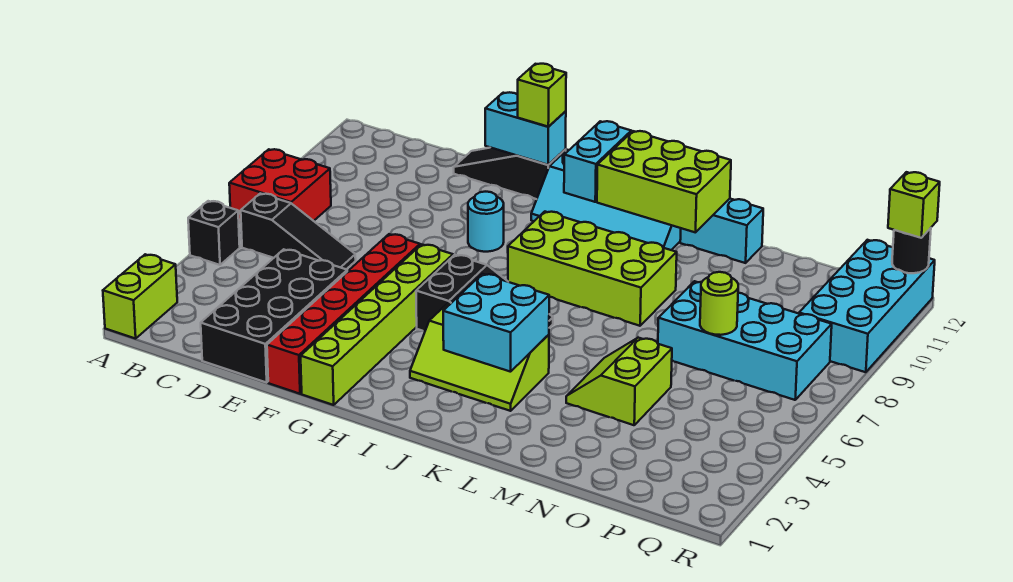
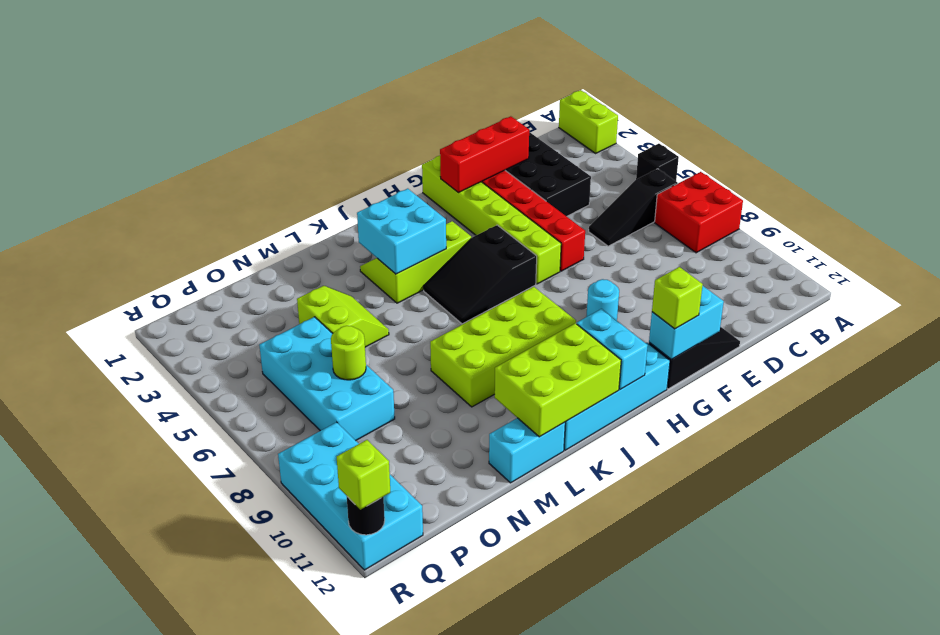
none -> red brick E2:G2 level 2
cyan brick N7:Q8 level 1 -> cyan brick O5:P8 level 1

